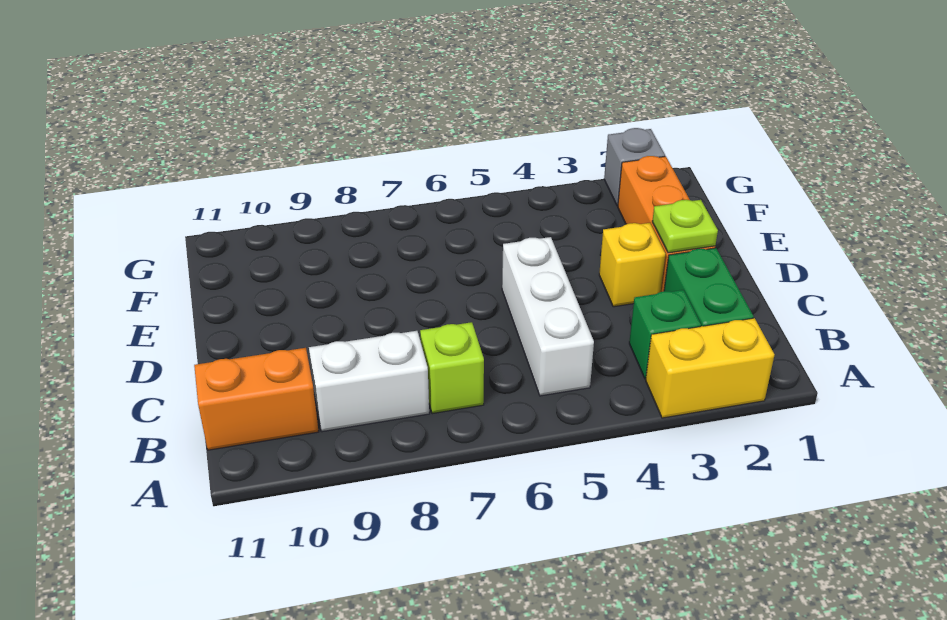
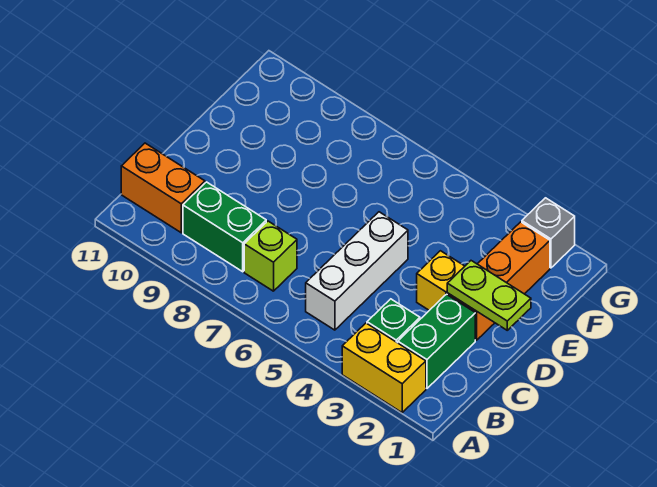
white brick B8:B9 level 1 -> green brick B8:B9 level 1
lime plate D2 level 2 -> lime plate D1:D2 level 2

